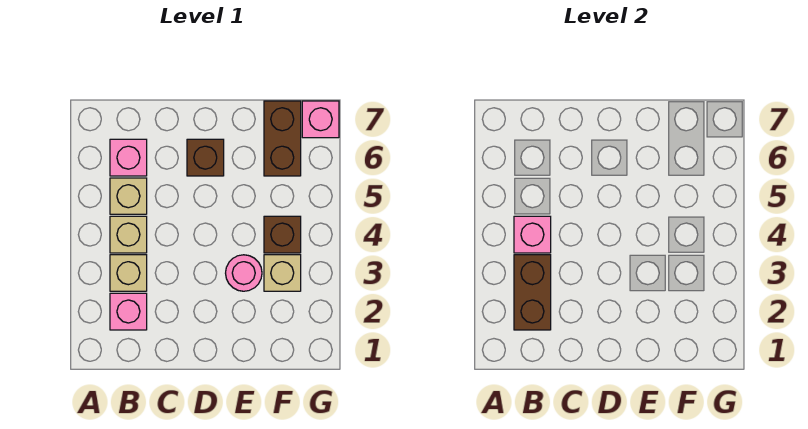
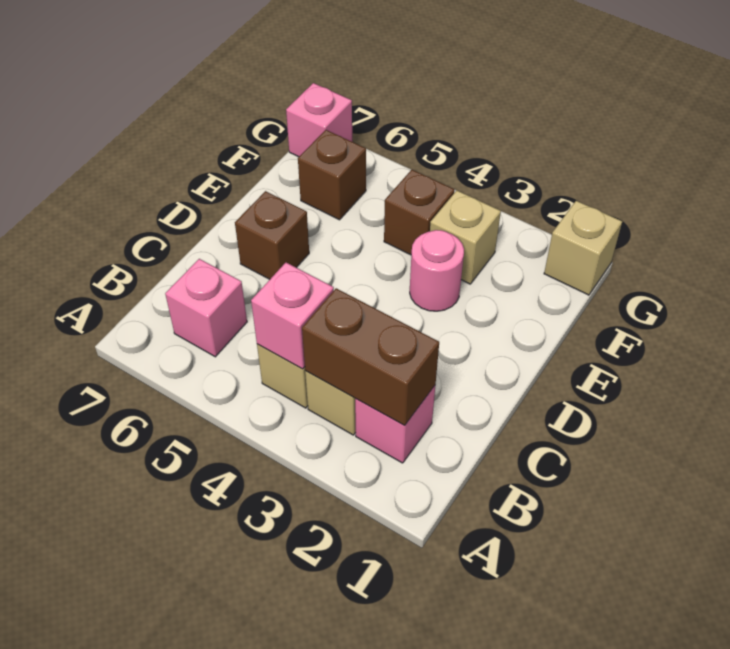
tan brick B5 level 1 -> tan brick G1 level 1
brown brick F6:F7 level 1 -> brown brick F6 level 1

